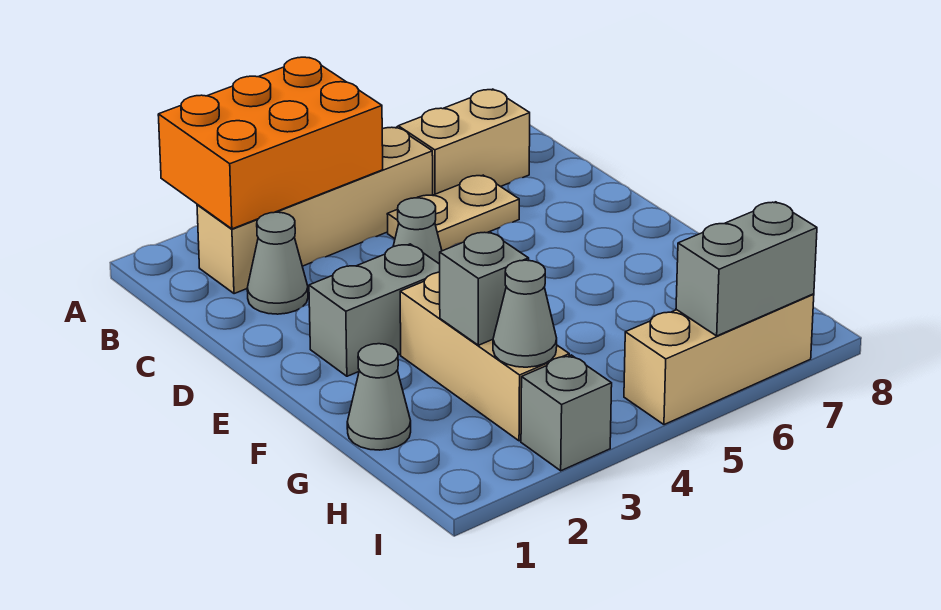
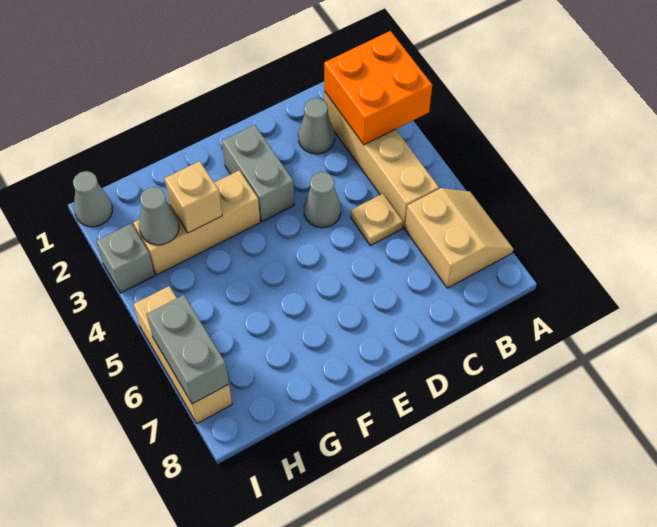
orange brick A2:B4 level 2 -> orange brick A2:B3 level 2
tan plate C5:C6 level 1 -> tan plate C5 level 1
grey cone G1 level 1 -> grey cone I1 level 1
grey brick G3 level 2 -> tan brick G3 level 2

